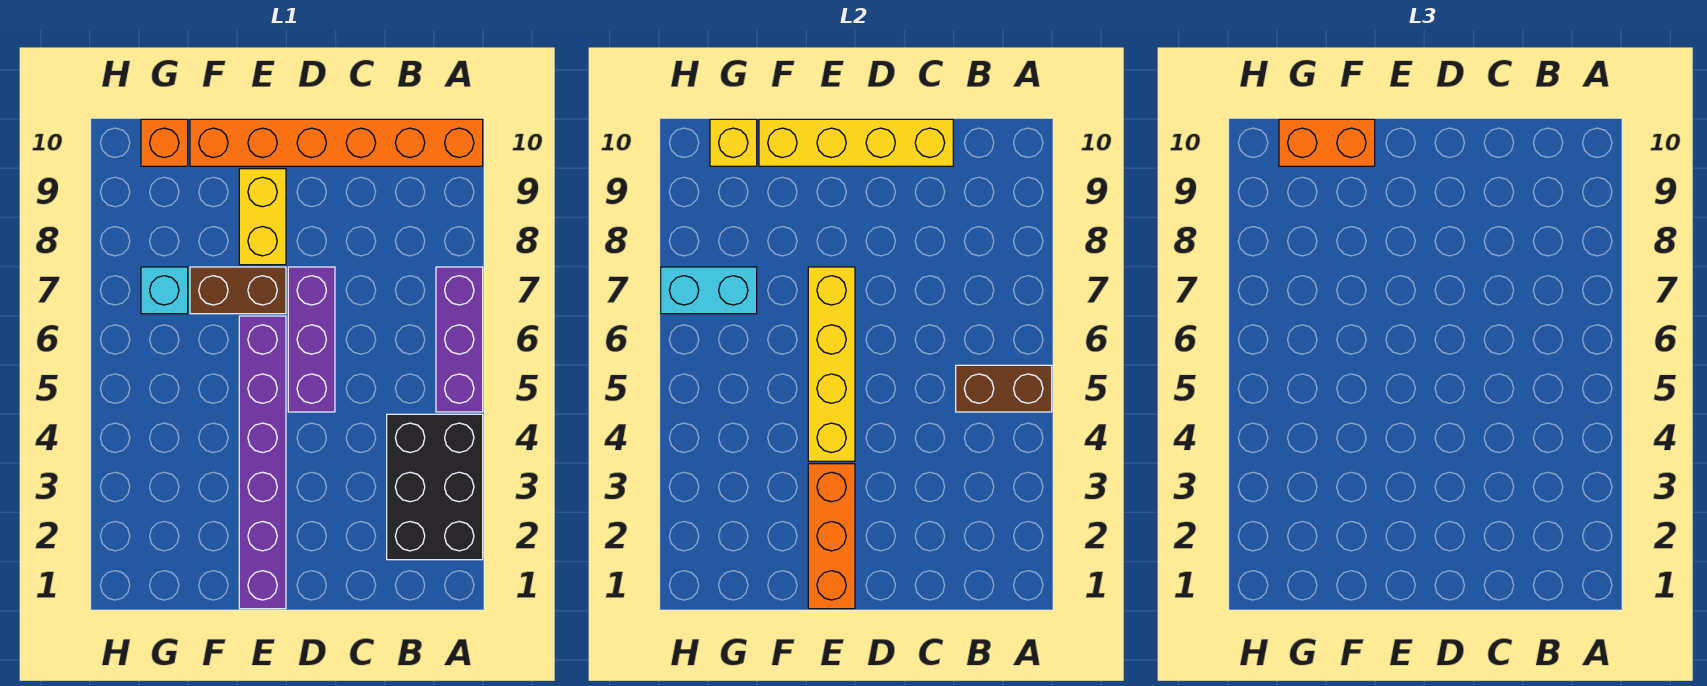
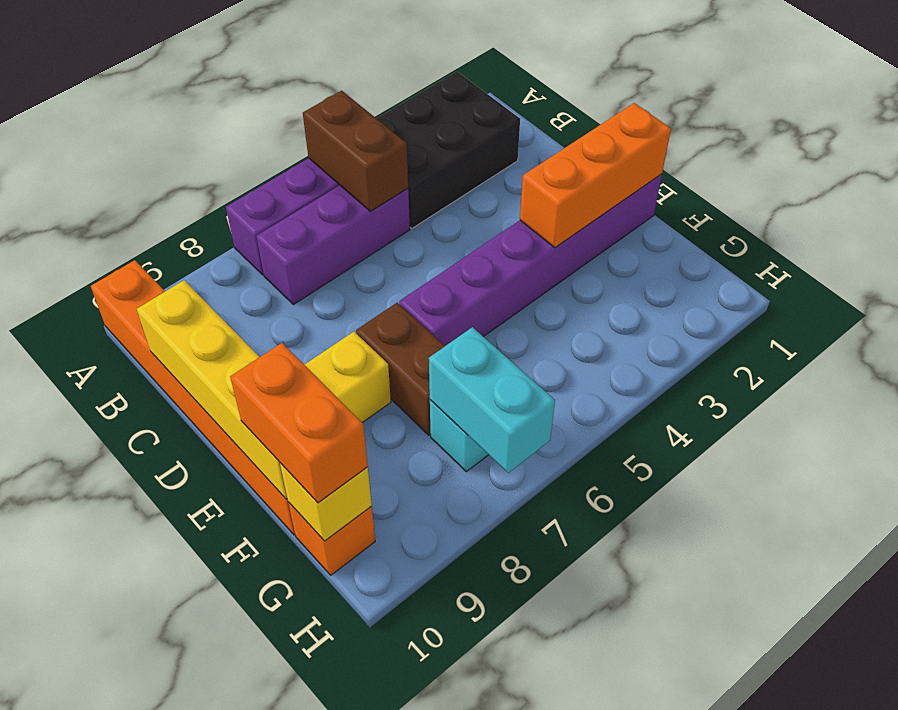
purple brick D5:D7 level 1 -> purple brick B5:B7 level 1
yellow brick E4:E7 level 2 -> none

